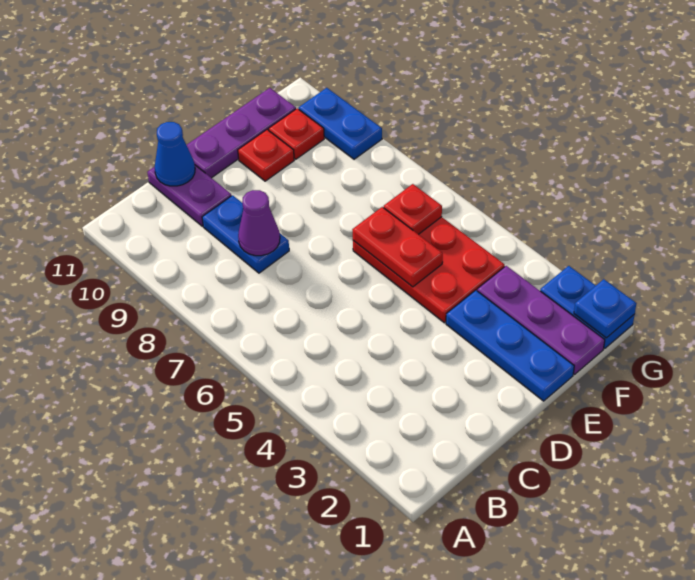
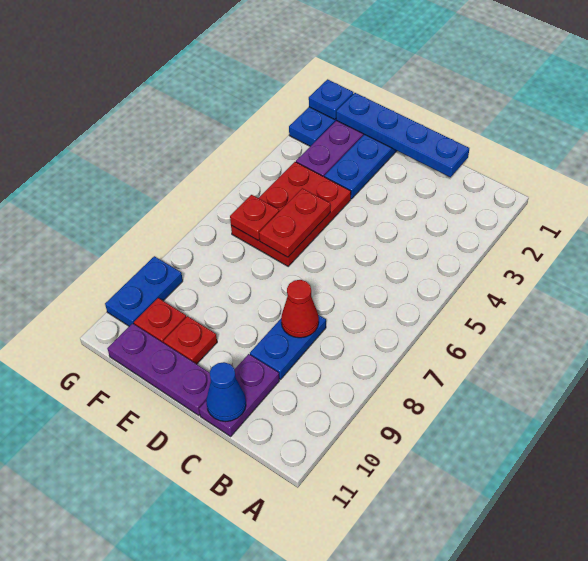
none -> blue plate C1:F1 level 2
purple cone C8 level 2 -> red cone C8 level 2

